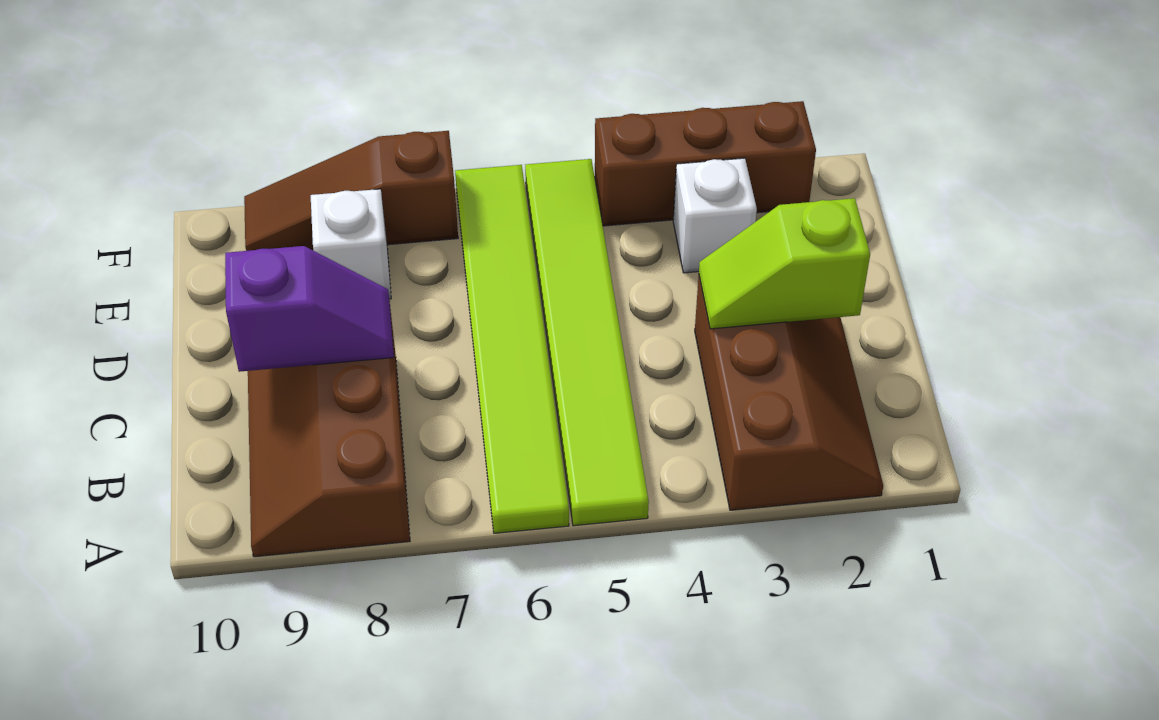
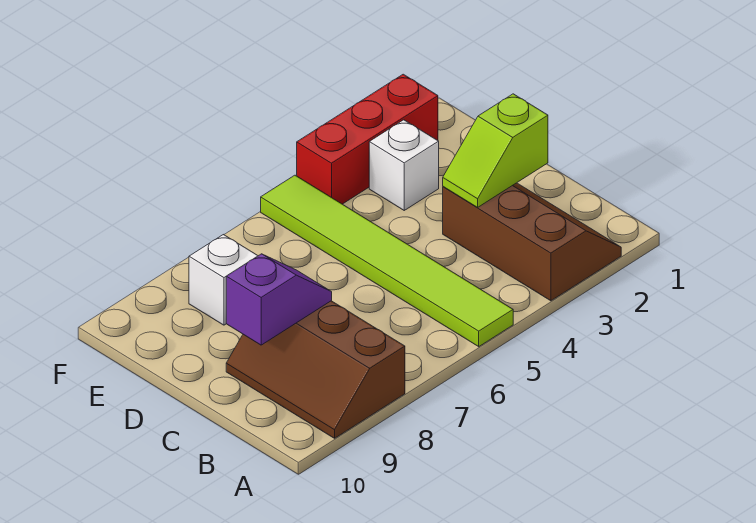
lime tile A6:F6 level 1 -> none
brown brick F2:F4 level 1 -> red brick F2:F4 level 1
brown slope F7:F9 level 1 top 7 -> none

